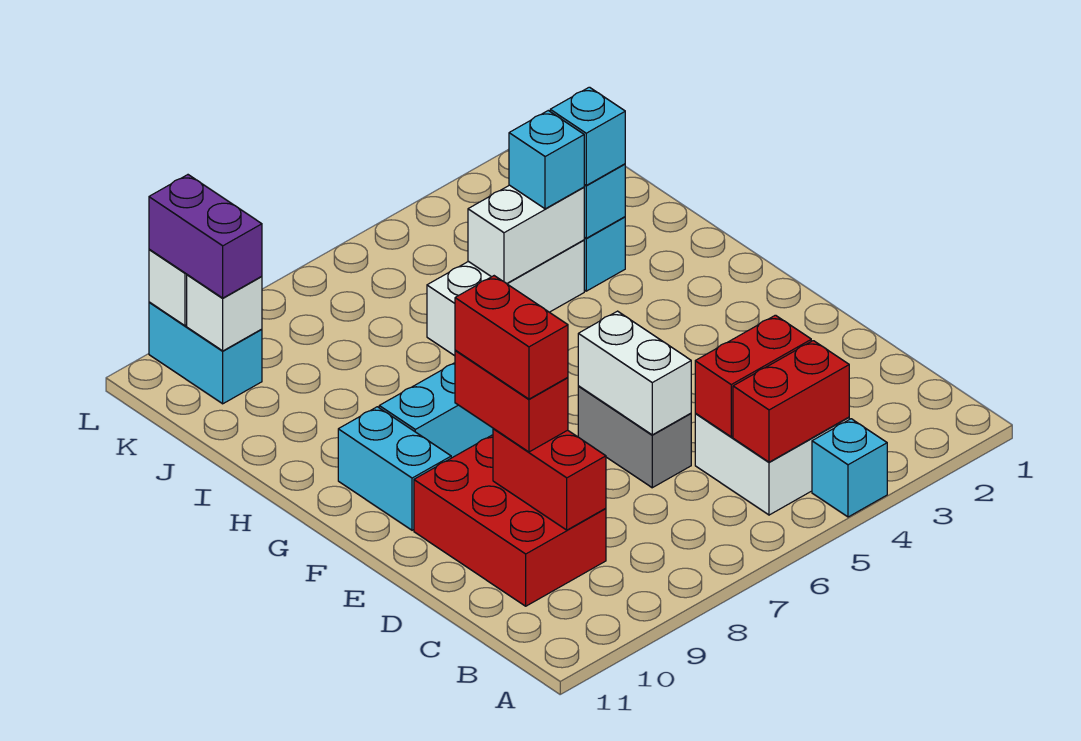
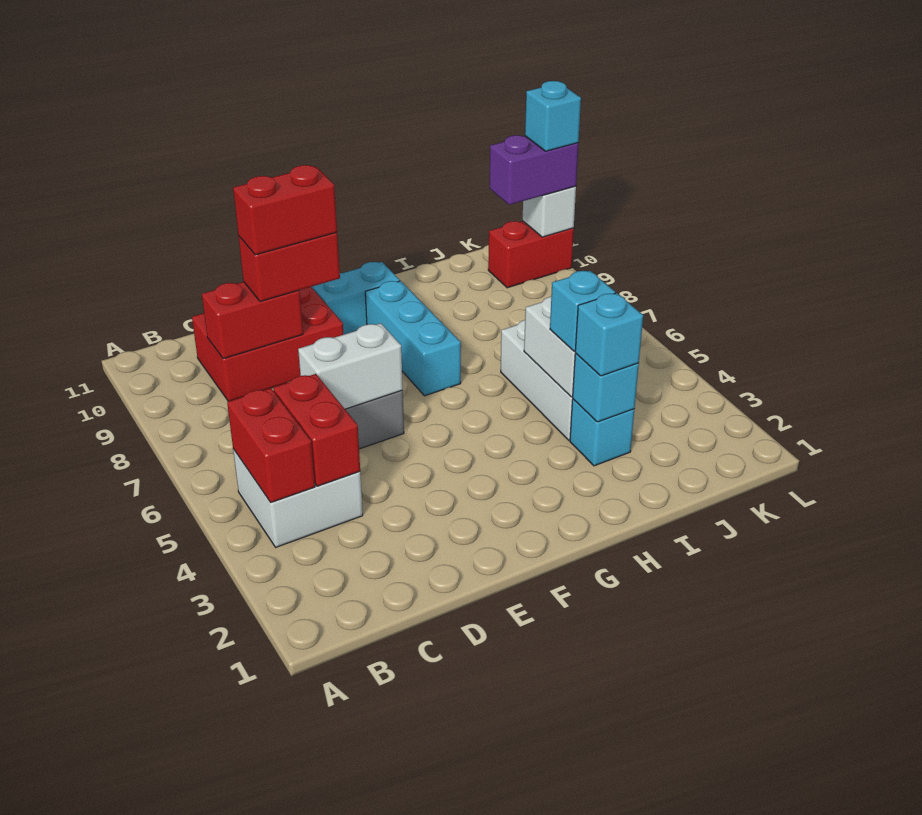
cyan brick A4 level 1 -> cyan brick L10 level 4
cyan brick K10:L10 level 1 -> red brick K10:L10 level 1
white brick K10 level 2 -> none

